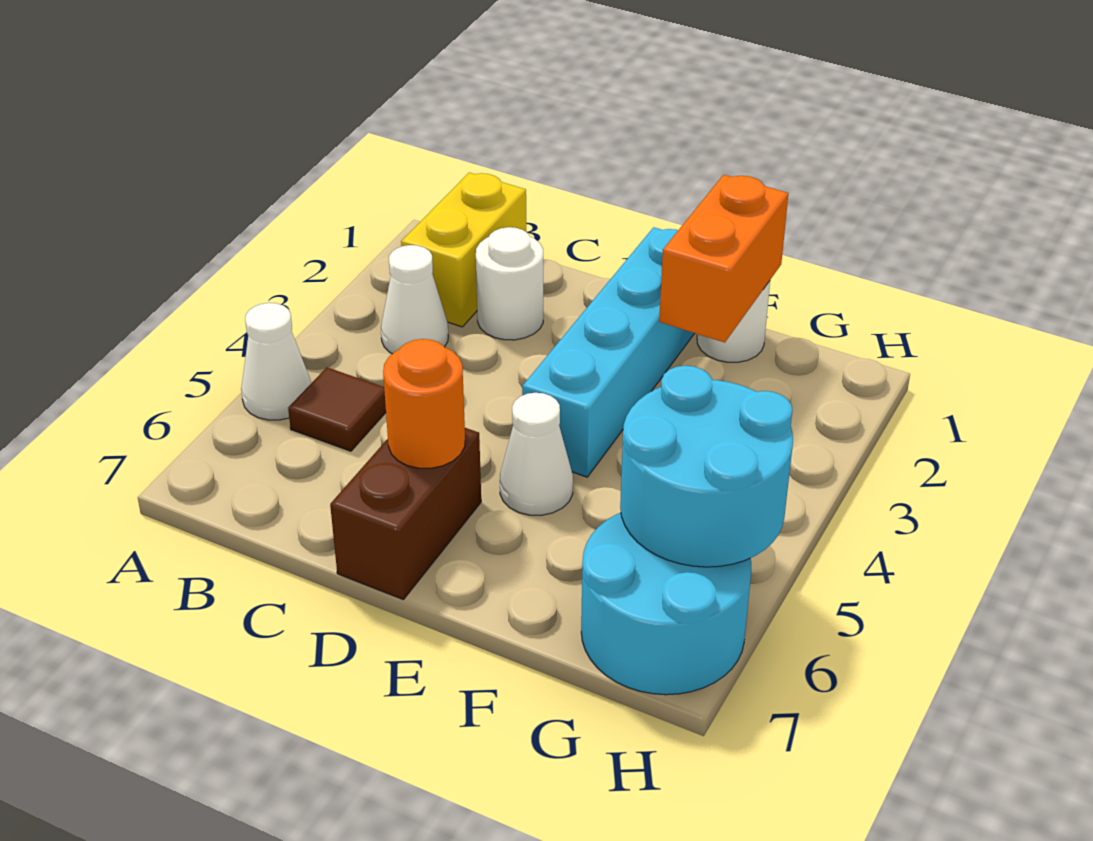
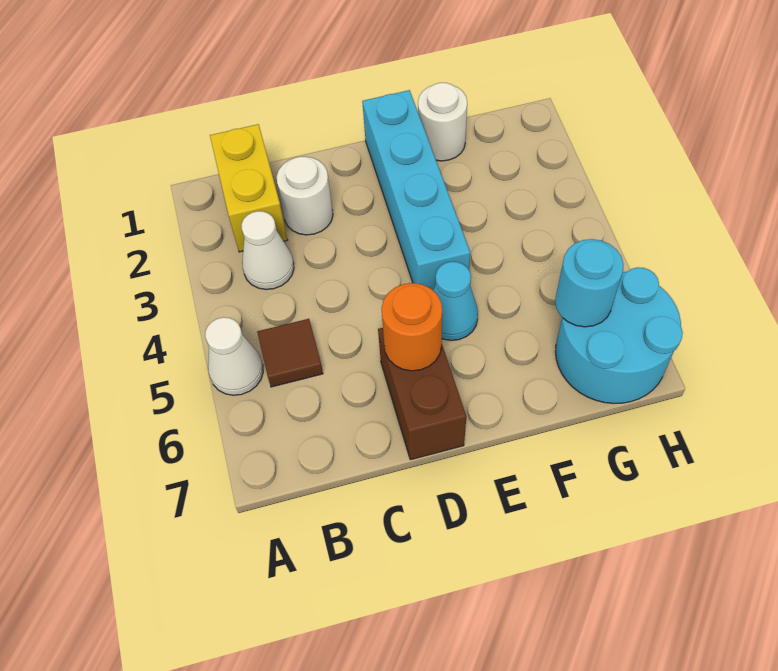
white cone E5 level 1 -> cyan cone E5 level 1
orange brick F1:F2 level 2 -> none
cyan round brick G5:H6 level 2 -> cyan round brick G6 level 2

